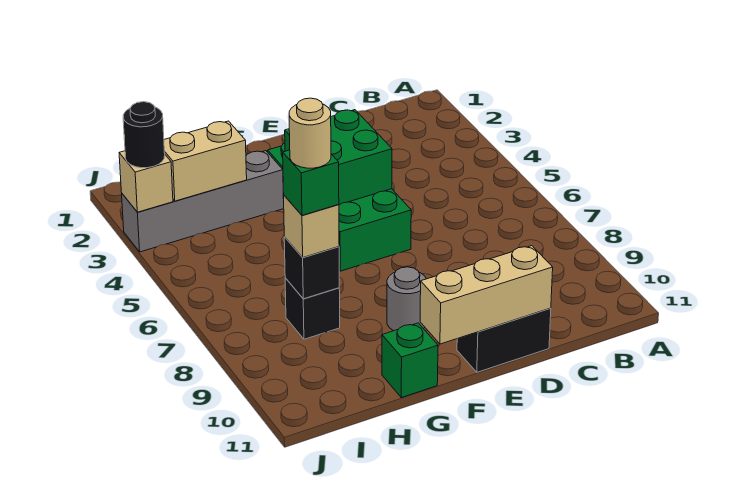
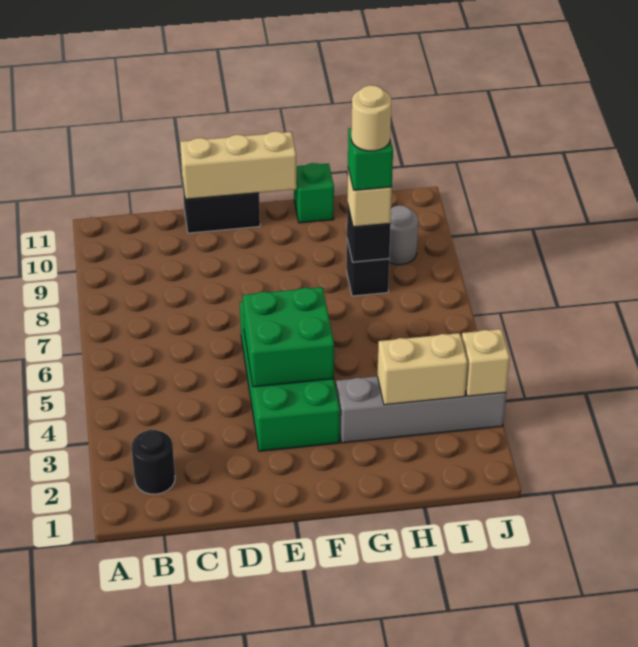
grey round brick F9 level 1 -> grey round brick I9 level 1
black round brick J3 level 3 -> black round brick B2 level 1

